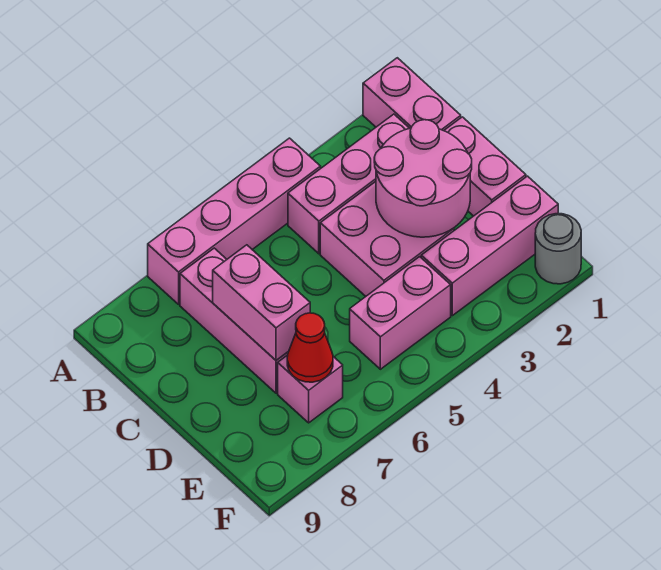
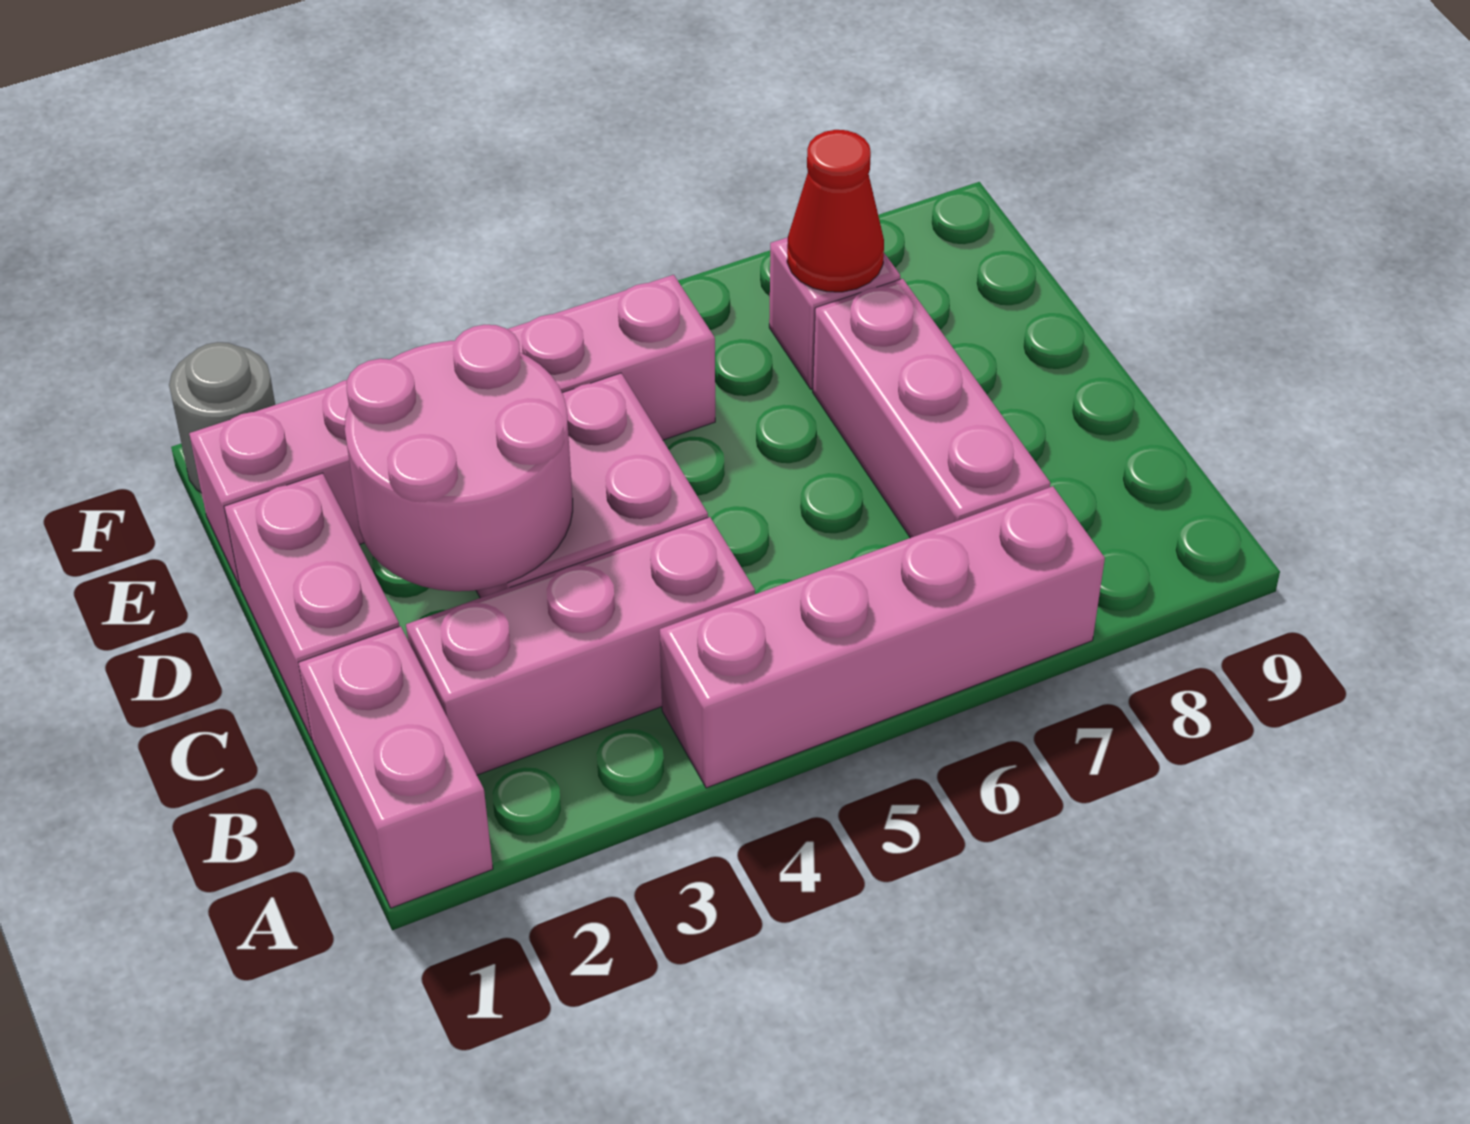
pink brick C7:D7 level 2 -> none

